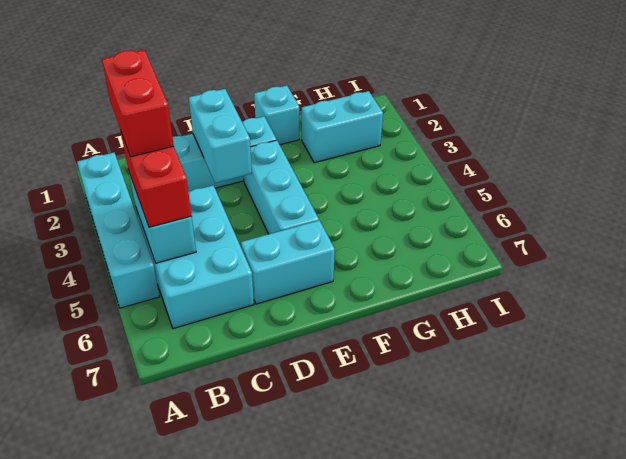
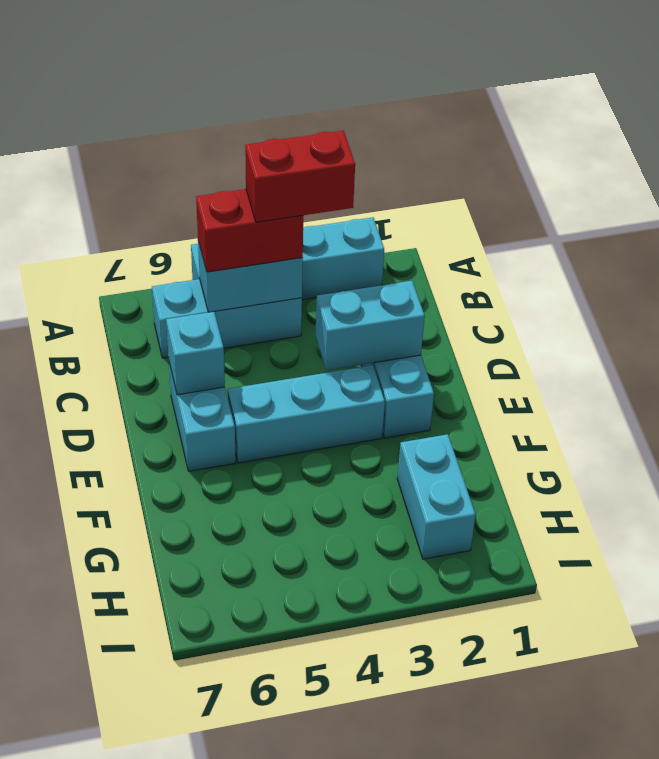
cyan brick B4:C6 level 1 -> cyan brick B4:B6 level 1
cyan brick F1 level 1 -> cyan brick D6 level 2

